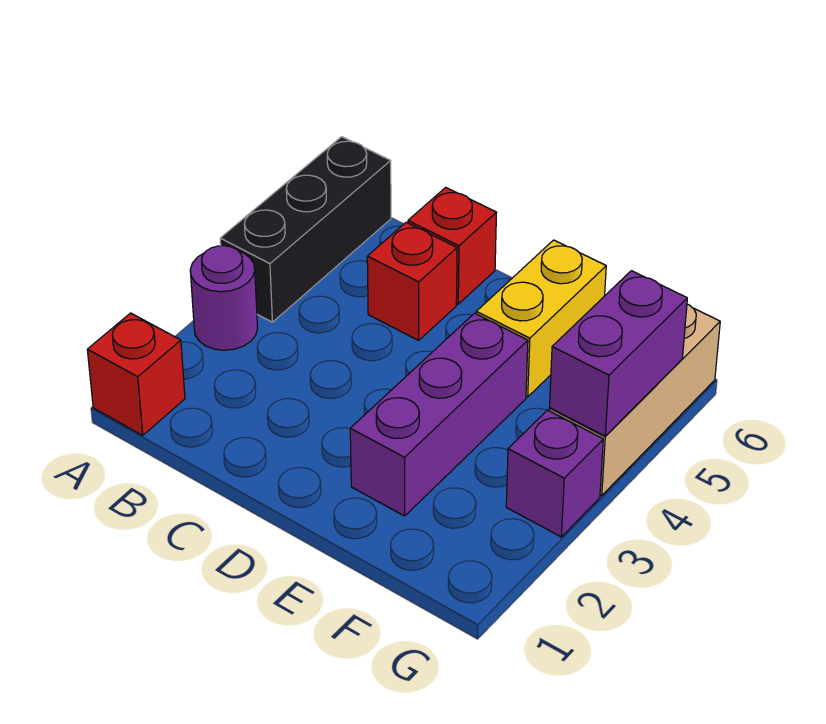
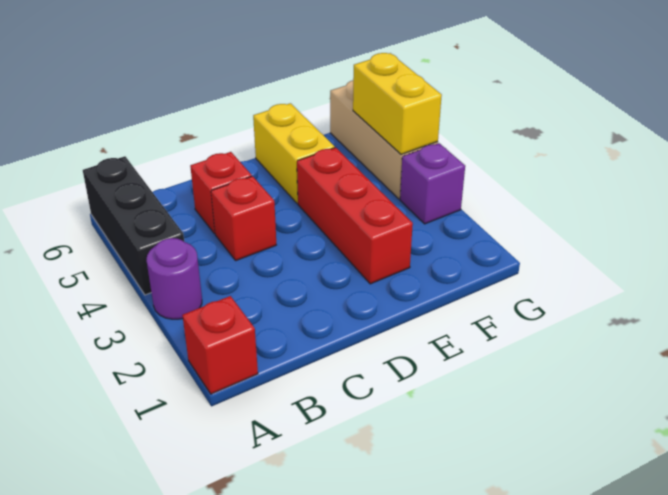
red brick C6 level 1 -> red brick C4 level 1
purple brick E2:E4 level 1 -> red brick E2:E4 level 1
purple brick G4:G5 level 2 -> yellow brick G4:G5 level 2

